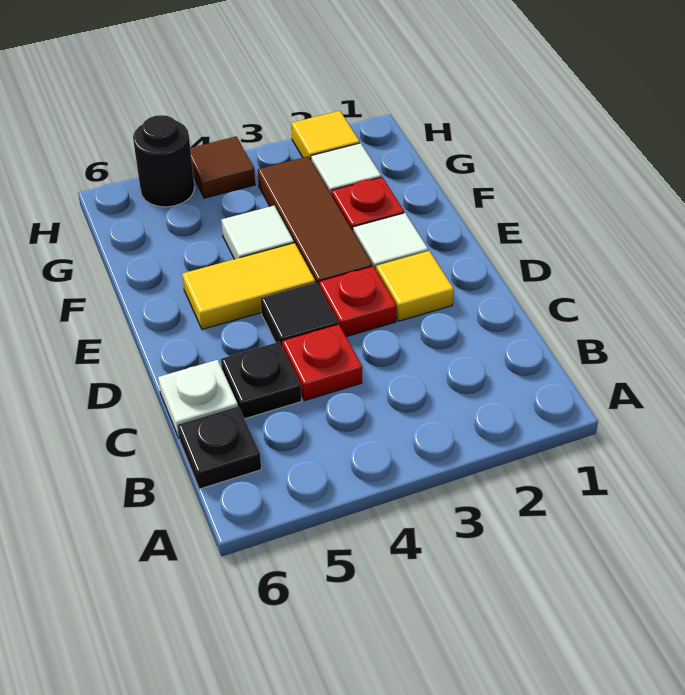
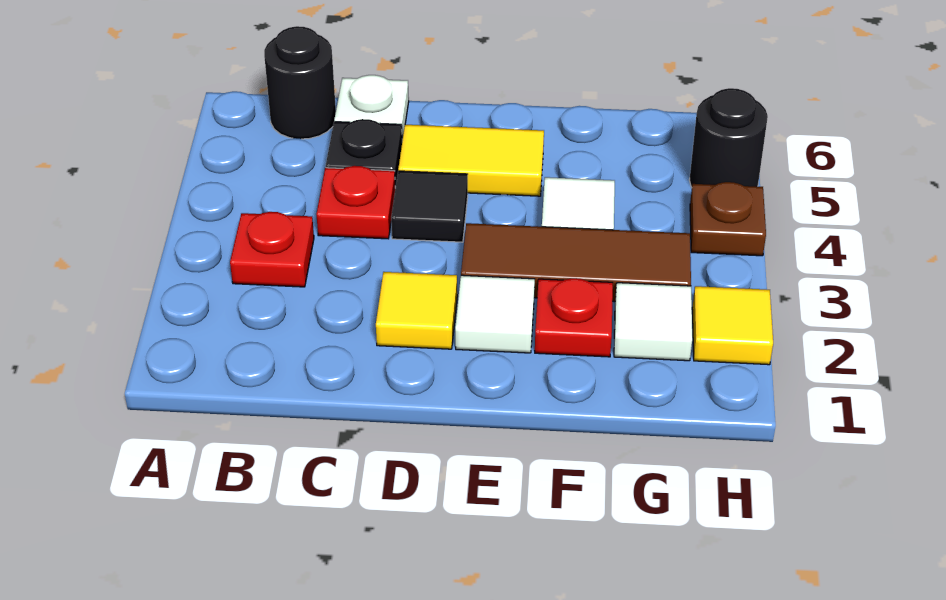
black plate B6 level 1 -> black round brick B6 level 1
red plate D3 level 1 -> red plate B3 level 1
yellow tile E4:E5 level 1 -> yellow tile D5:E5 level 1
brown tile H4 level 1 -> brown plate H4 level 1

